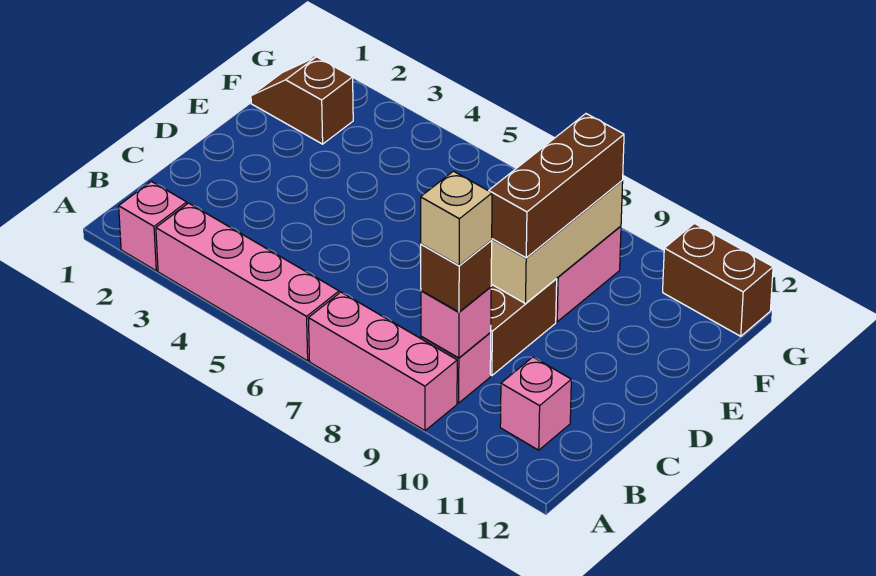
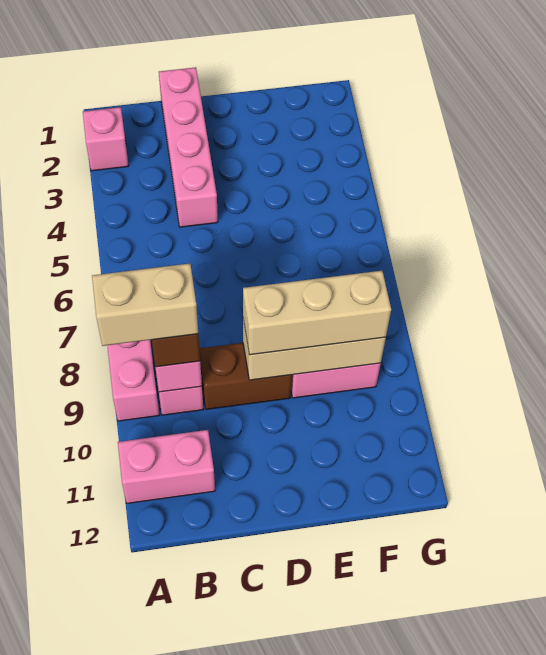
pink brick A3:A6 level 1 -> pink brick C1:C4 level 1
tan brick B9 level 4 -> tan brick A9:B9 level 4
pink brick B11 level 1 -> pink brick A11:B11 level 1
brown brick D9:F9 level 3 -> tan brick D9:F9 level 3
brown slope F1:F2 level 1 top 2 -> none
brown brick G11:G12 level 1 -> none

